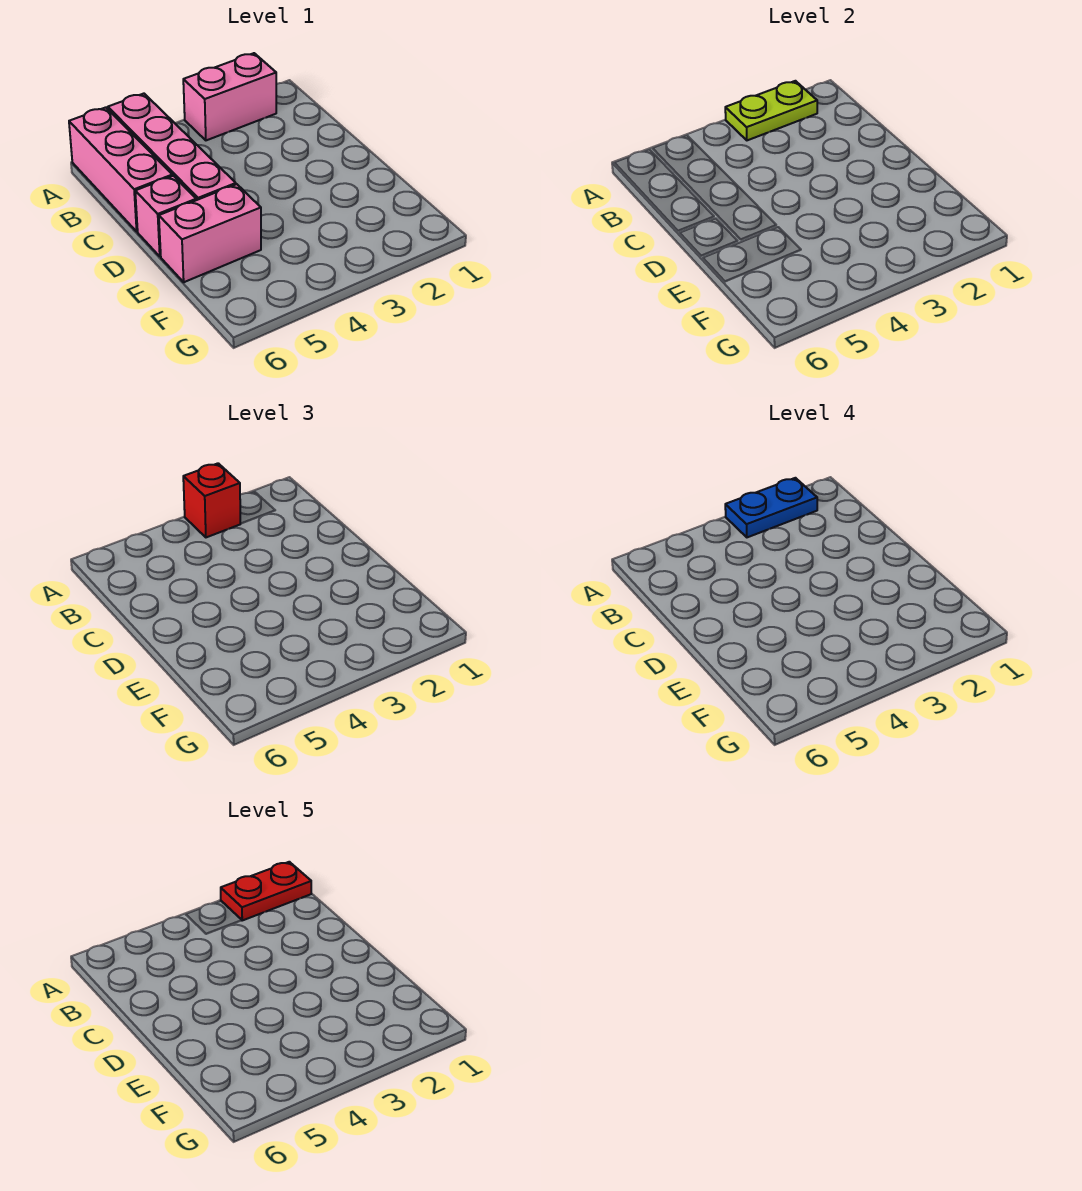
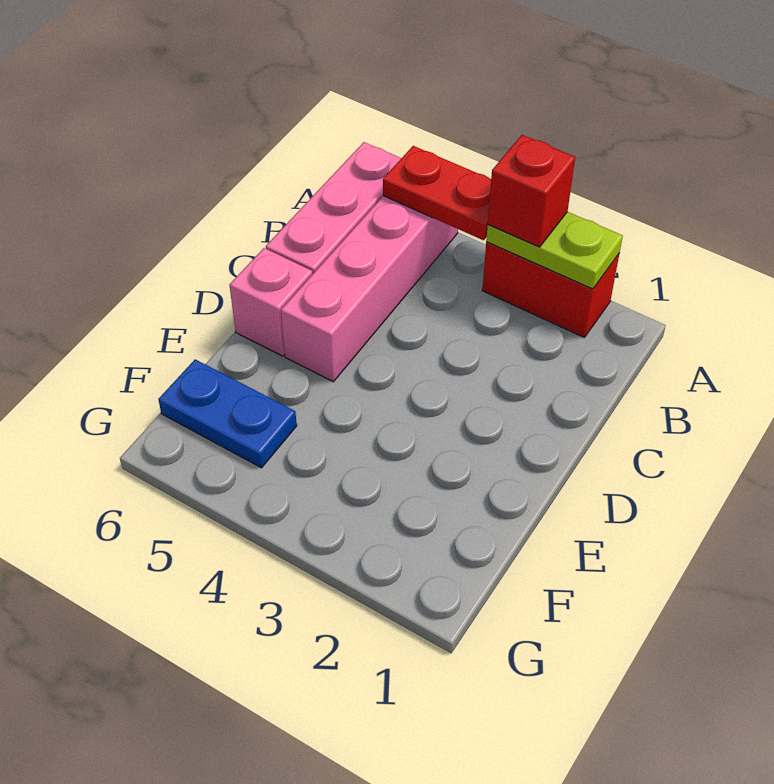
red plate A1:A2 level 5 -> red plate A4:A5 level 2
pink brick A2:A3 level 1 -> red brick A2:A3 level 1
blue plate A2:A3 level 4 -> blue plate F5:F6 level 1
pink brick E5:E6 level 1 -> none

